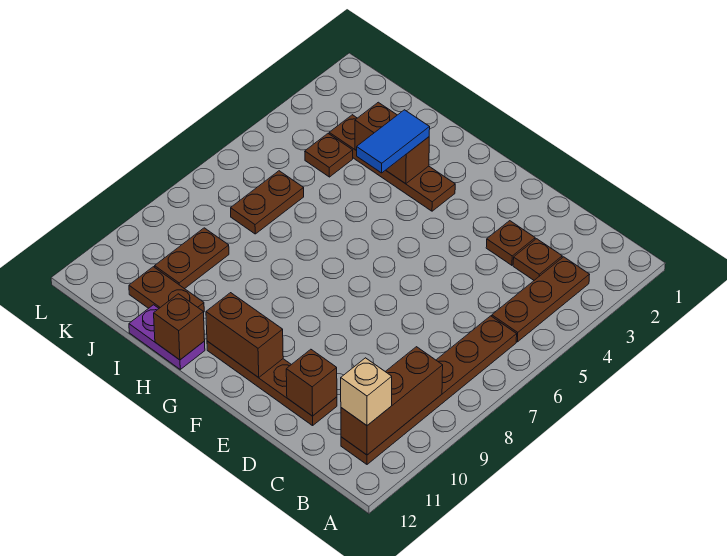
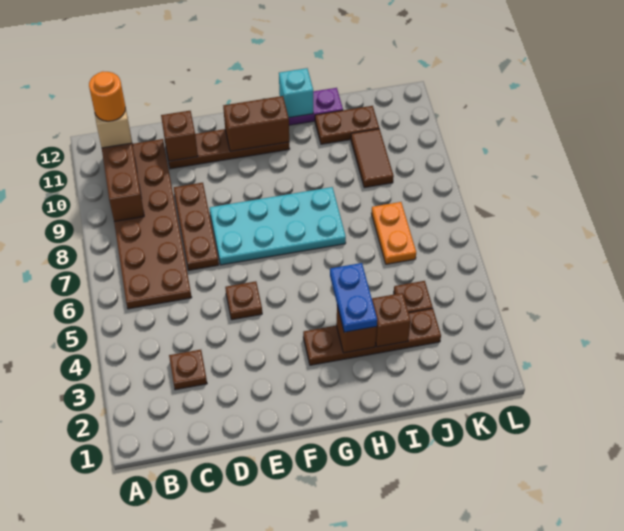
brown plate B3:B5 level 1 -> brown plate D7:D9 level 1
brown plate B6:B11 level 1 -> brown plate B6:C11 level 1
none -> orange round brick B11 level 4
brown plate D3 level 1 -> brown plate E5 level 1
none -> cyan plate E7:H8 level 1
blue tile H3:H4 level 3 -> blue plate H3:H4 level 3
brown brick H12 level 2 -> cyan brick H12 level 2
brown plate J6:J7 level 1 -> orange plate J6:J7 level 1
brown plate J9:J10 level 1 -> brown tile J9:J10 level 1

